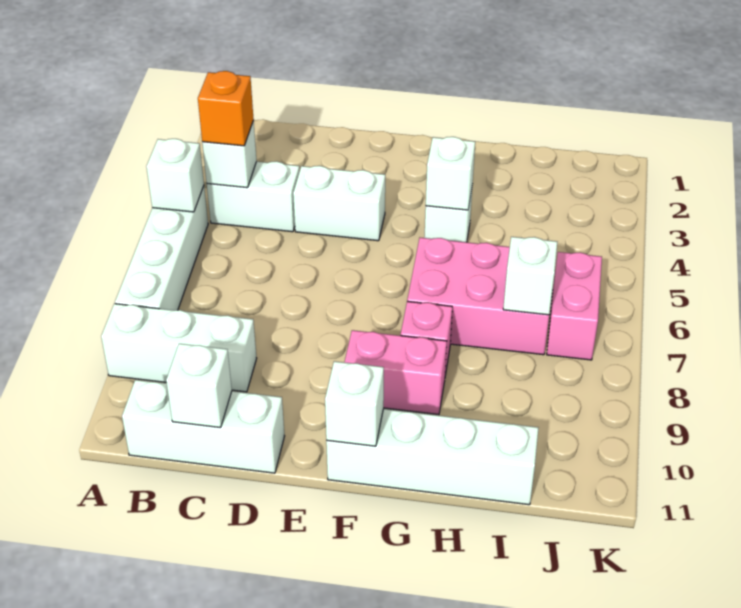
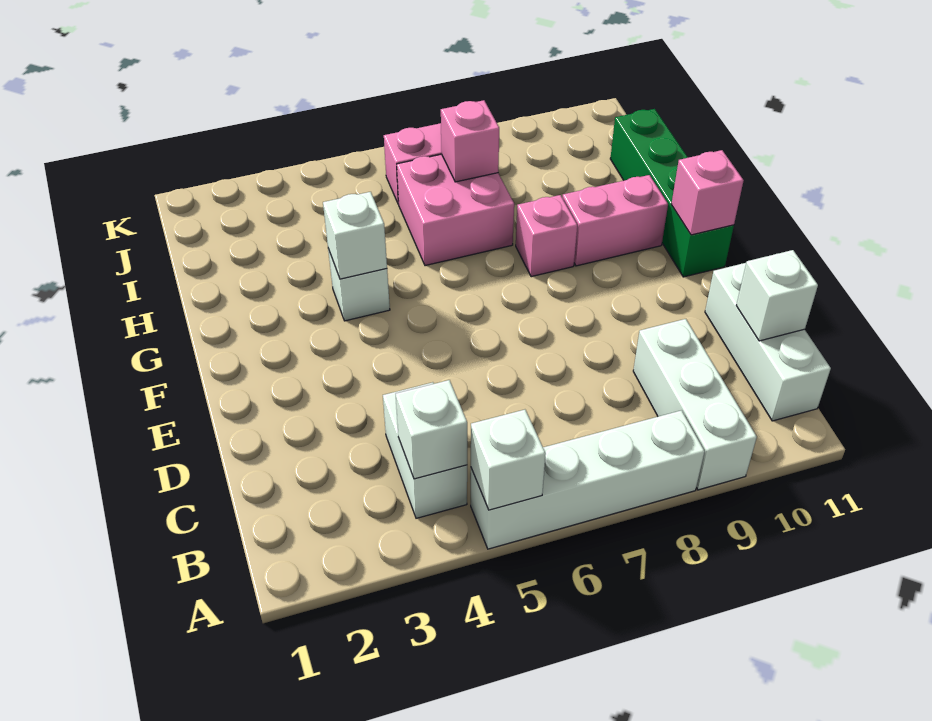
orange brick B4 level 3 -> none
white brick D4:E4 level 1 -> none
pink brick F9:G9 level 1 -> pink brick G9:G10 level 1
white brick F11:I11 level 1 -> green brick F11:I11 level 1
white brick F11 level 2 -> pink brick F11 level 2
pink brick G6:I7 level 1 -> pink brick H6:I7 level 1
white brick I7 level 2 -> pink brick I7 level 2

